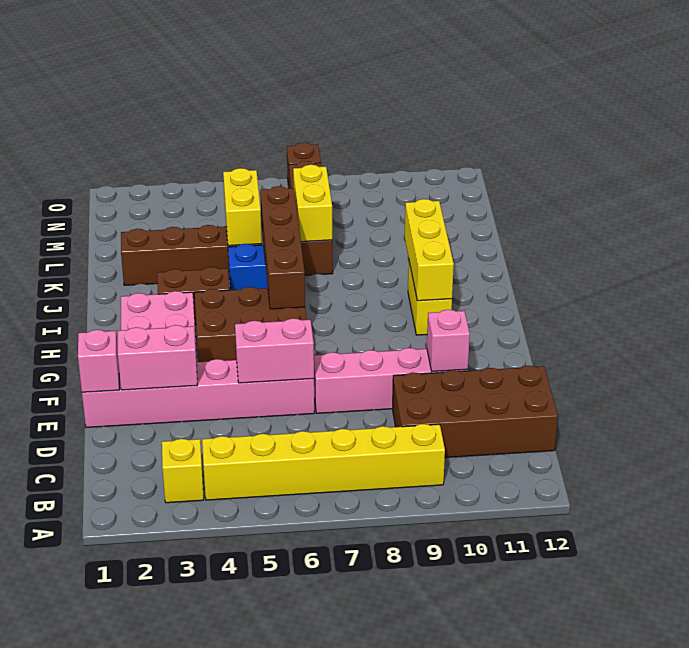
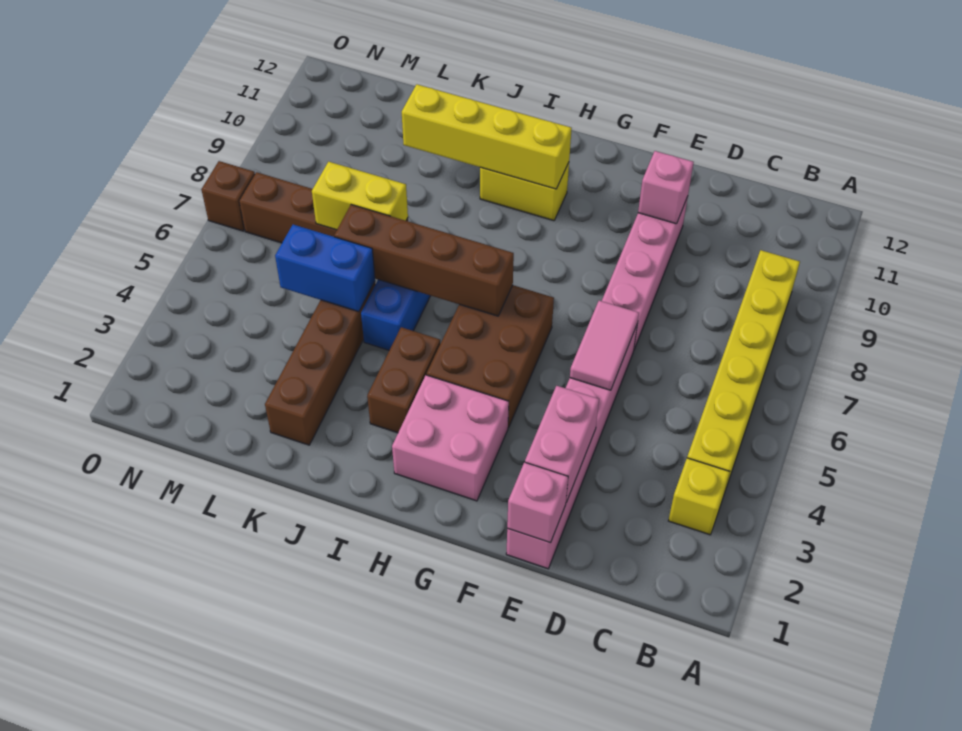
brown brick C9:D12 level 1 -> none
pink brick E5:E6 level 2 -> pink tile E5:E6 level 2
yellow brick H10:J10 level 2 -> yellow brick H10:K10 level 2
yellow brick K5:L5 level 2 -> blue brick K5:L5 level 2

